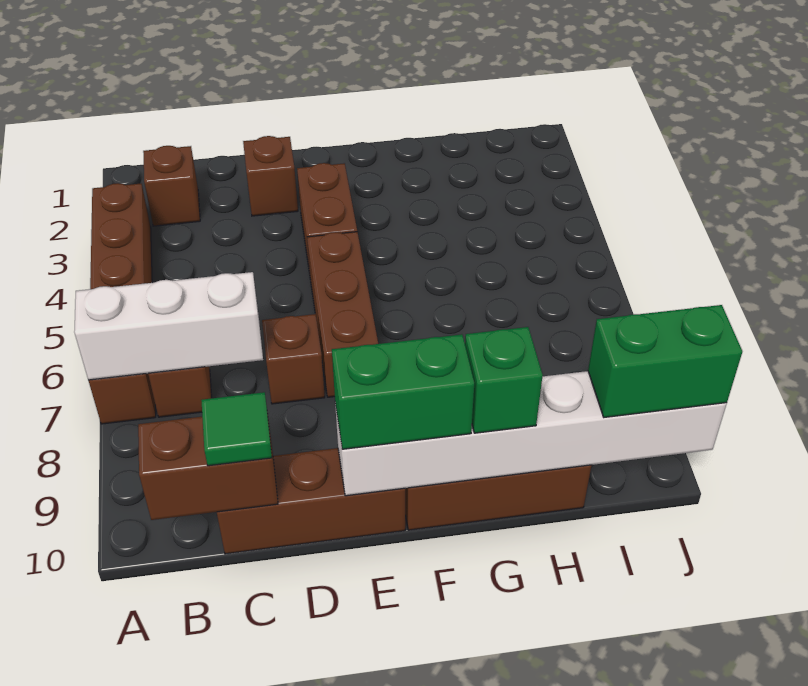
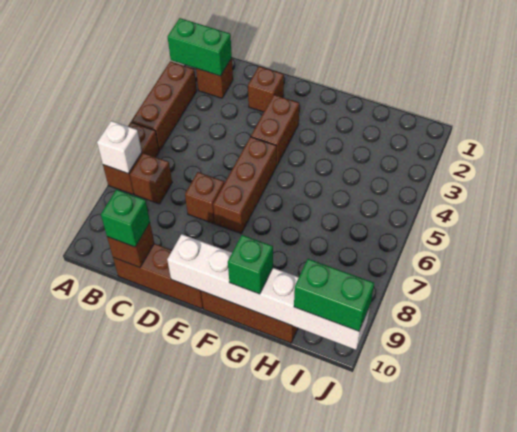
white brick A7:C7 level 2 -> white brick A7 level 2
brown brick B10:C10 level 2 -> brown brick C10 level 2
green tile C10 level 3 -> green brick C10 level 3
green brick E10:F10 level 3 -> green brick A2:B2 level 2

